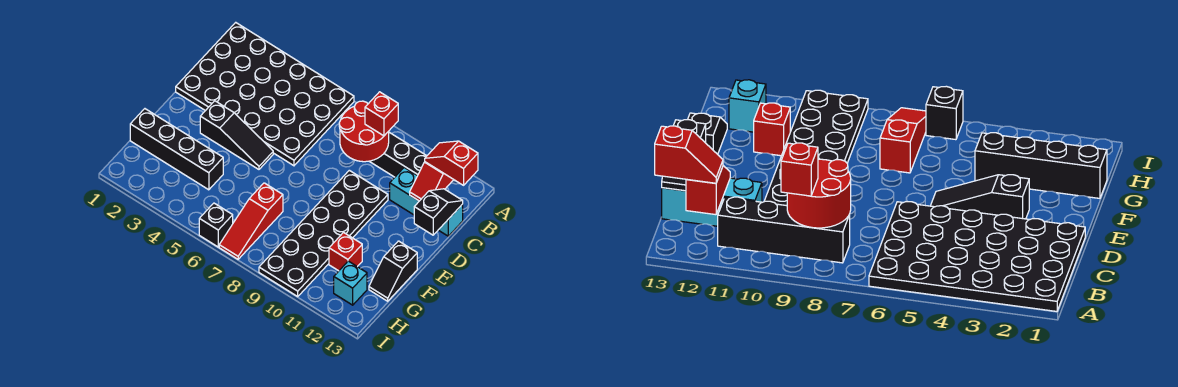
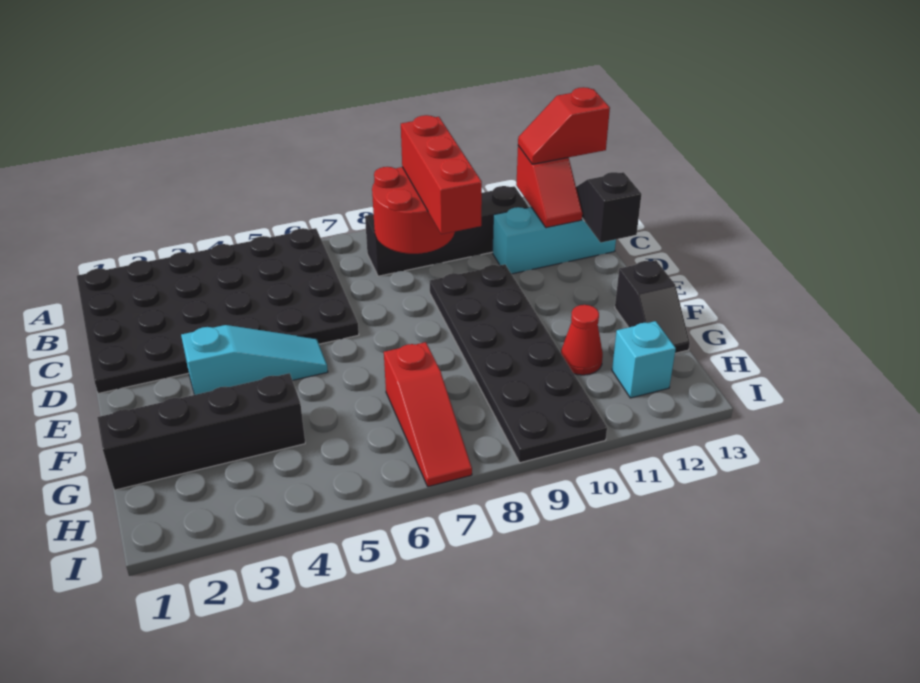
red brick B9 level 3 -> red brick B9:D9 level 3
black slope E3:E5 level 1 top 3 -> cyan slope E3:E5 level 1 top 3
red brick G11 level 1 -> red cone G11 level 1
black brick I6 level 1 -> none

